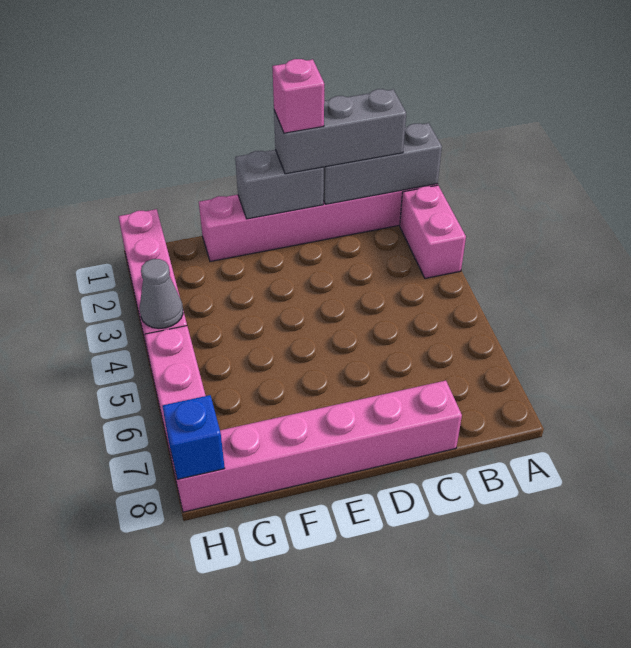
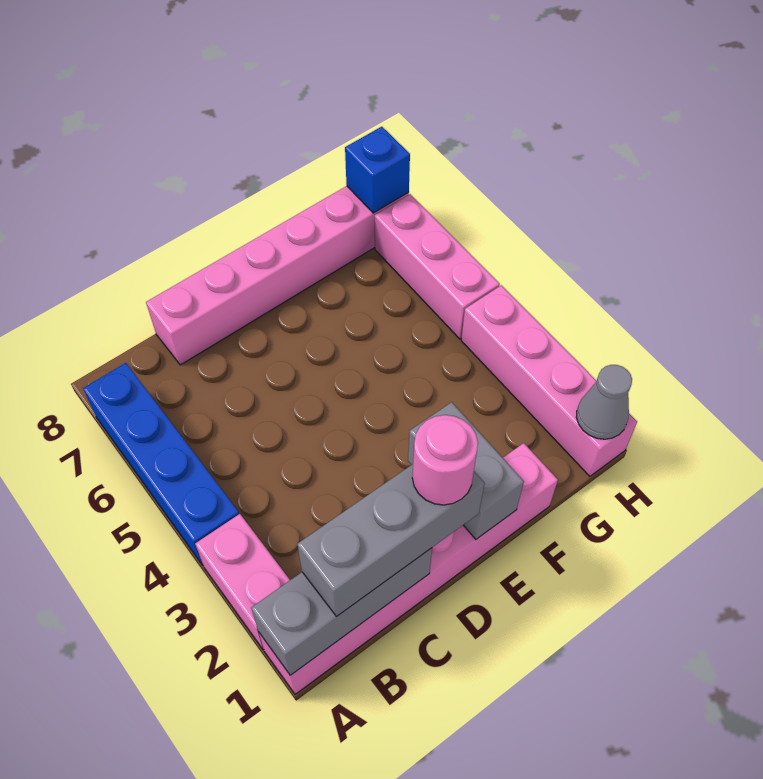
none -> blue brick A4:A7 level 1
grey brick D1:E1 level 2 -> grey brick E1:E2 level 2
pink brick D1 level 4 -> pink round brick D1 level 4
grey cone H4 level 2 -> grey cone H1 level 2

